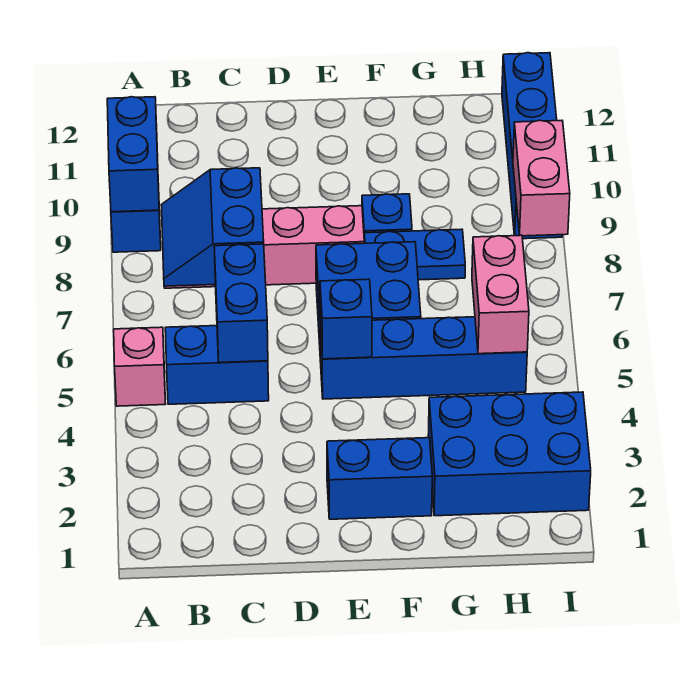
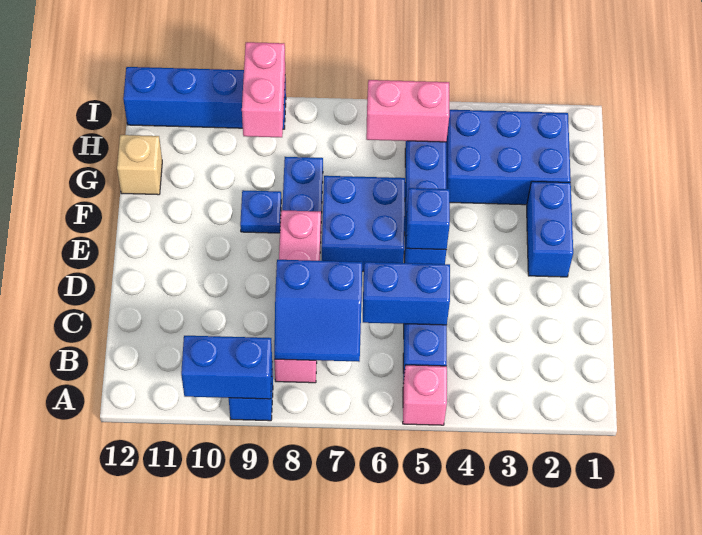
blue brick G2:I3 level 1 -> blue brick G2:H4 level 1
none -> tan brick G12 level 1
pink brick I8:I9 level 2 -> pink brick H9:I9 level 2

